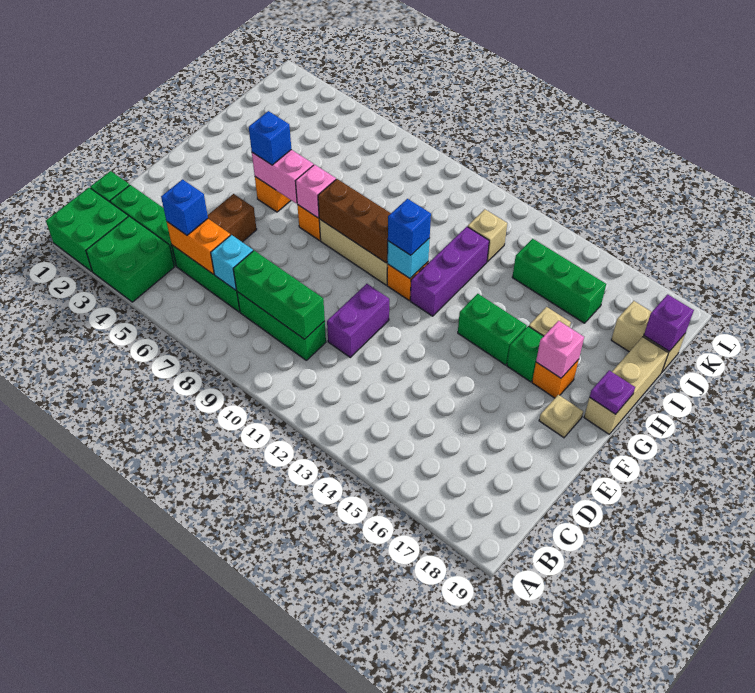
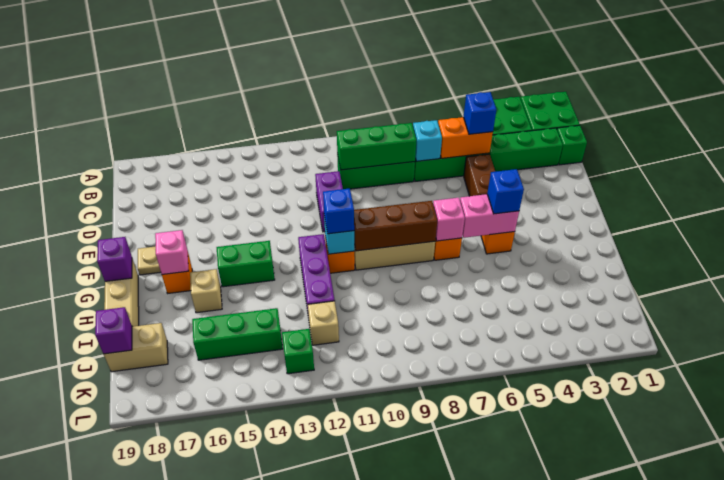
green brick G16 level 1 -> green brick K13 level 1
purple plate G19 level 2 -> purple brick G19 level 2

